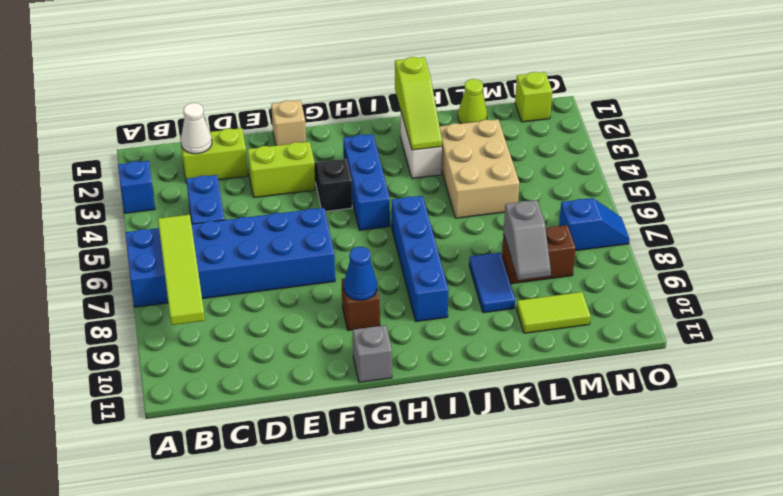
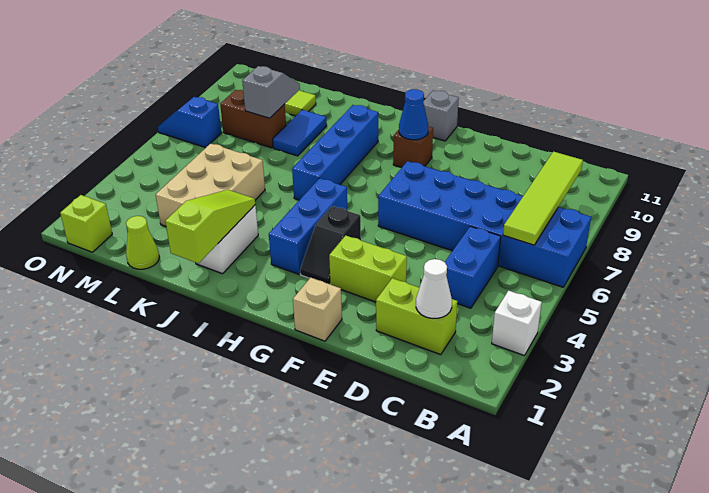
blue brick A3 level 1 -> white brick A3 level 1

